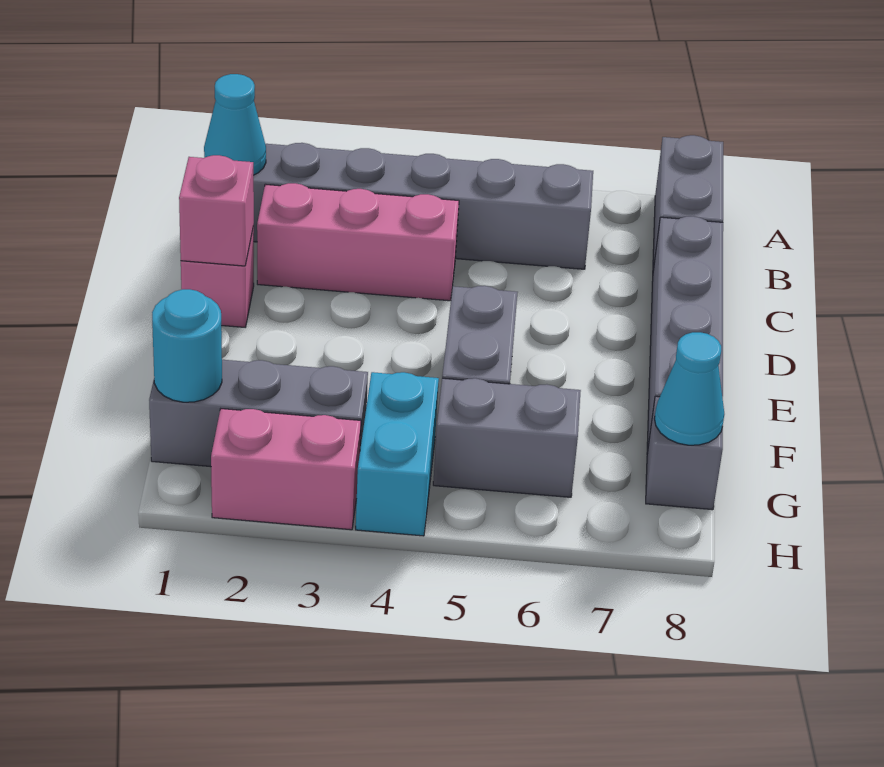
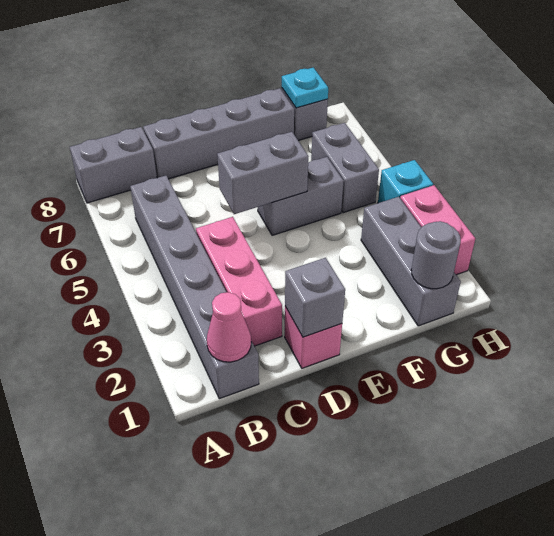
cyan cone B1 level 2 -> pink cone B1 level 2
pink brick D1 level 2 -> grey brick D1 level 2
none -> grey brick D5:E5 level 2
cyan round brick G1 level 2 -> grey round brick G1 level 2
cyan brick G4:H4 level 1 -> cyan brick H4 level 1
cyan cone G8 level 2 -> cyan plate G8 level 2

